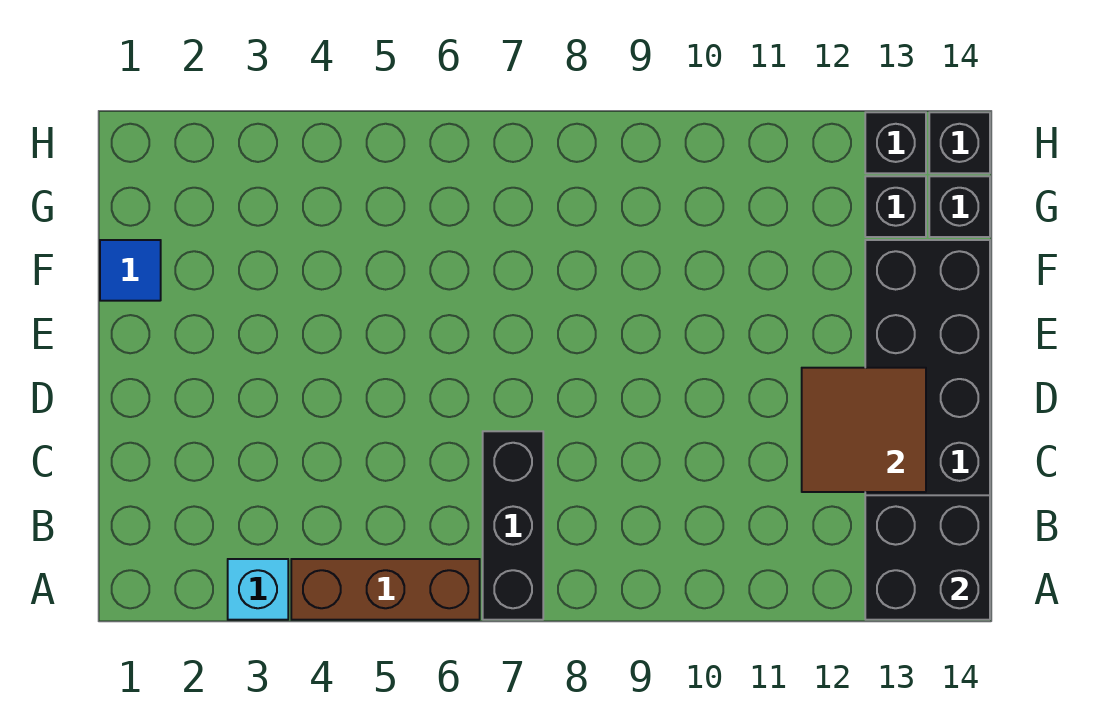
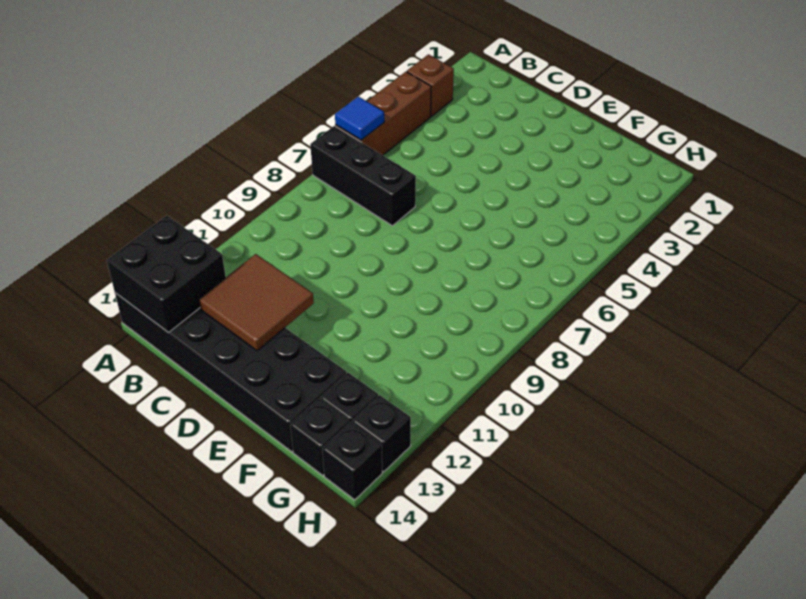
cyan brick A3 level 1 -> brown brick A3 level 1
blue tile F1 level 1 -> blue tile A6 level 2

